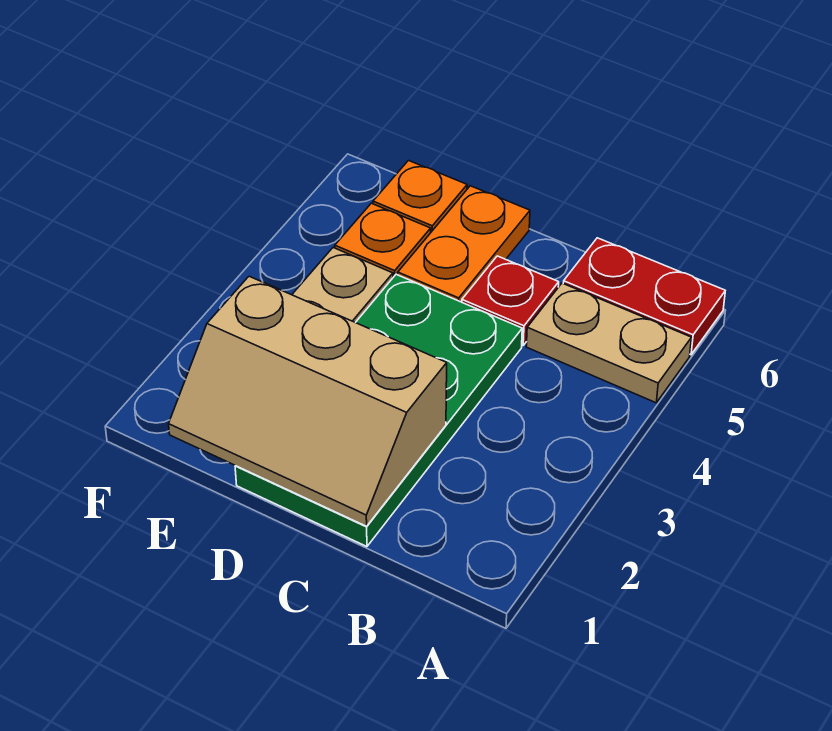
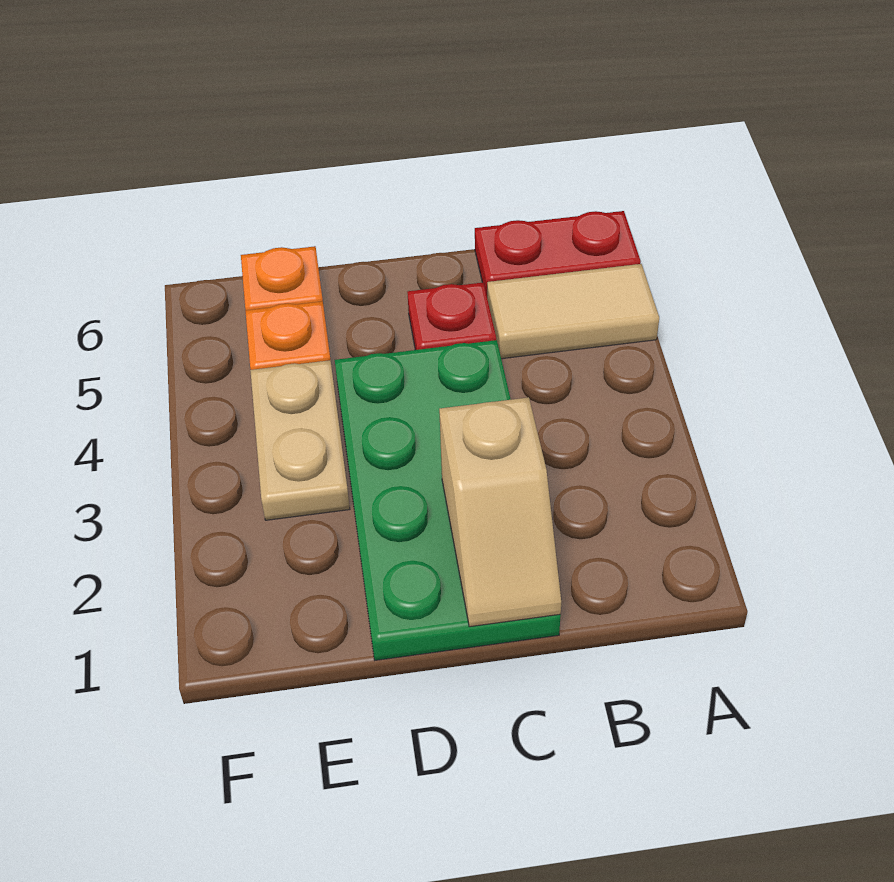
tan plate A5:B5 level 1 -> tan tile A5:B5 level 1
tan slope C1:E2 level 2 top 2 -> tan slope C1:C2 level 2 top 2
orange plate D5:D6 level 1 -> none

